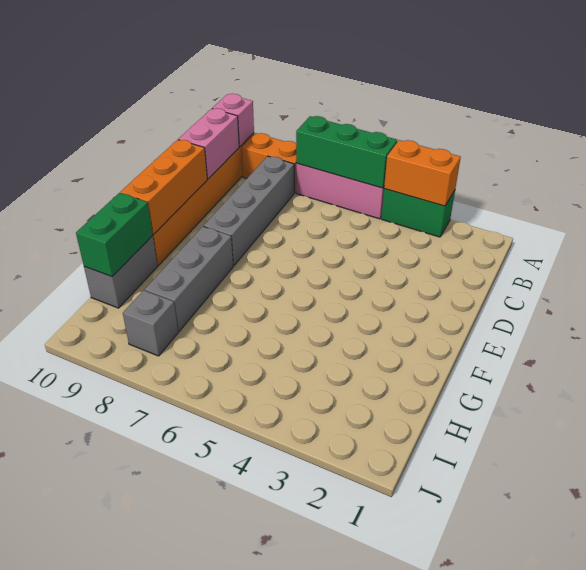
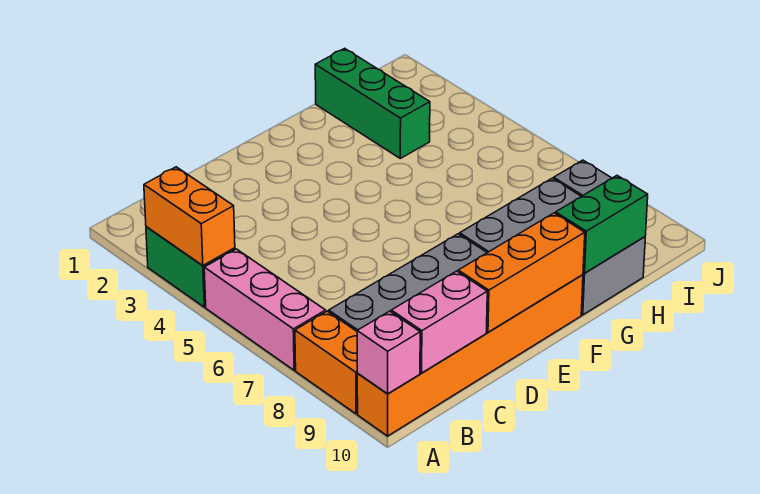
green brick A5:A7 level 2 -> green brick H1:H3 level 1

